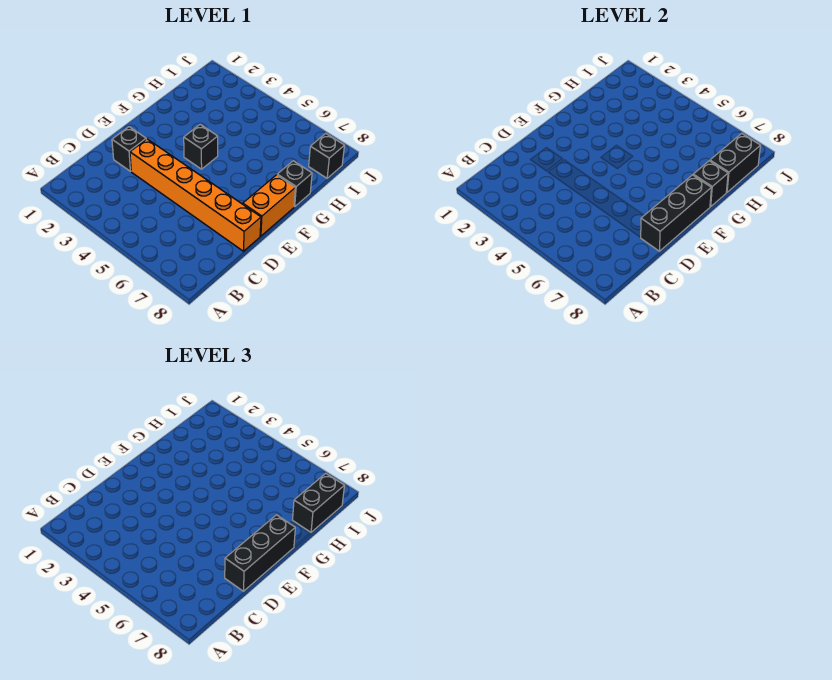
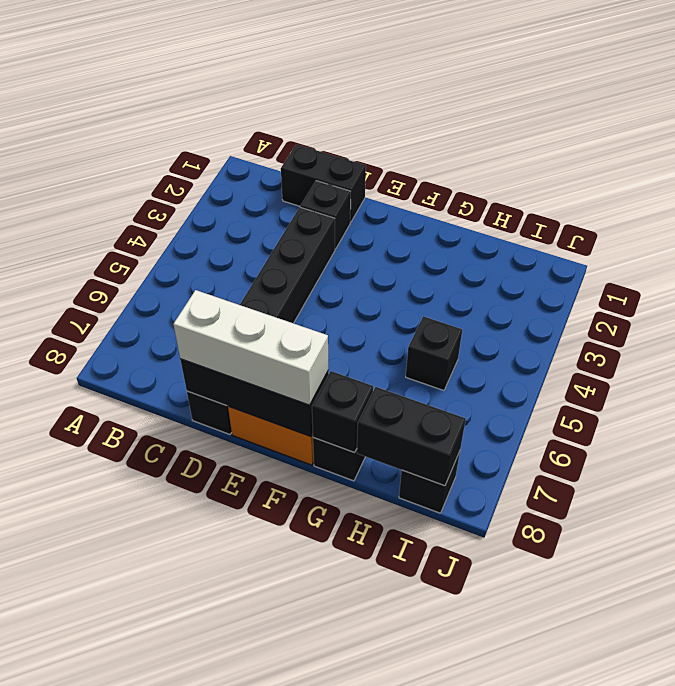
orange brick D3:D8 level 1 -> black brick D3:D8 level 1
black brick D8:F8 level 3 -> white brick D8:F8 level 3
black brick F4 level 1 -> black brick H5 level 1
black brick H8:I8 level 3 -> black brick C1:D1 level 1

